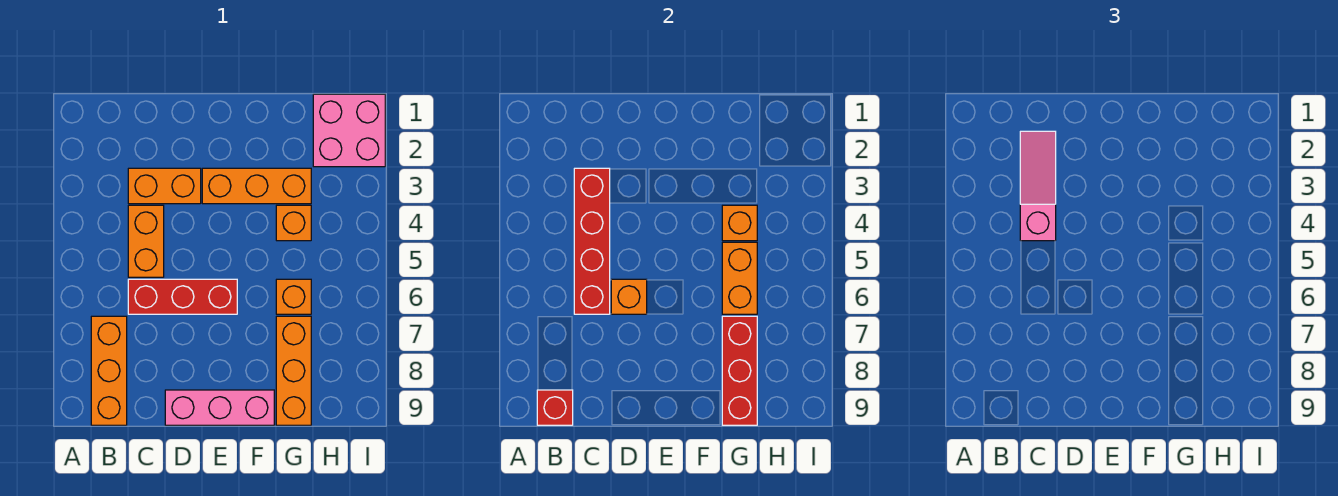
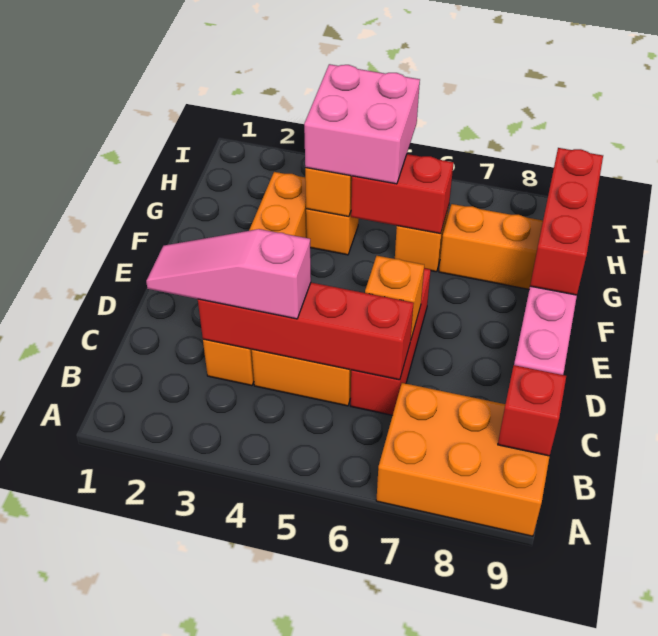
orange brick B7:B9 level 1 -> orange brick A7:B9 level 1
orange brick G5:G6 level 2 -> red brick G5:G6 level 2
red brick G7:G9 level 2 -> red brick F9:H9 level 2
pink brick H1:I2 level 1 -> pink brick G4:H5 level 3

